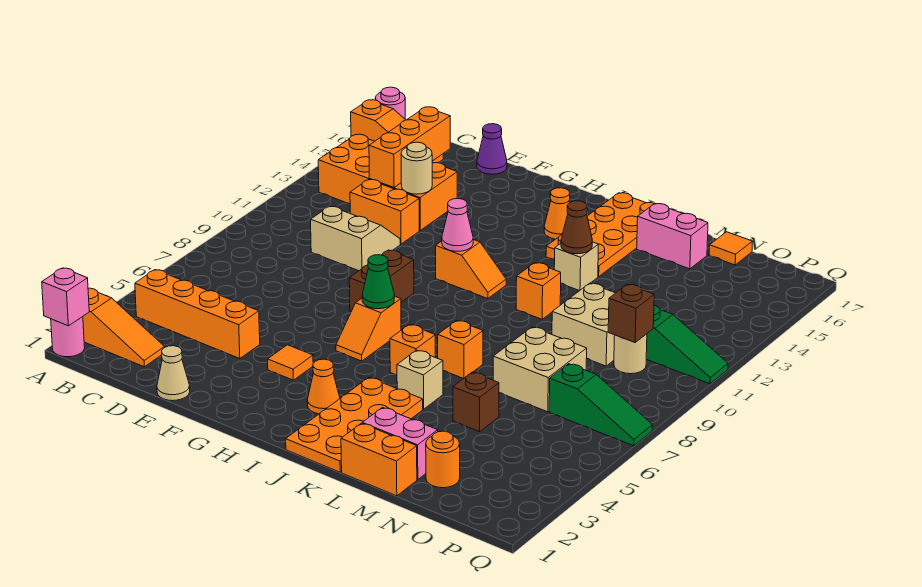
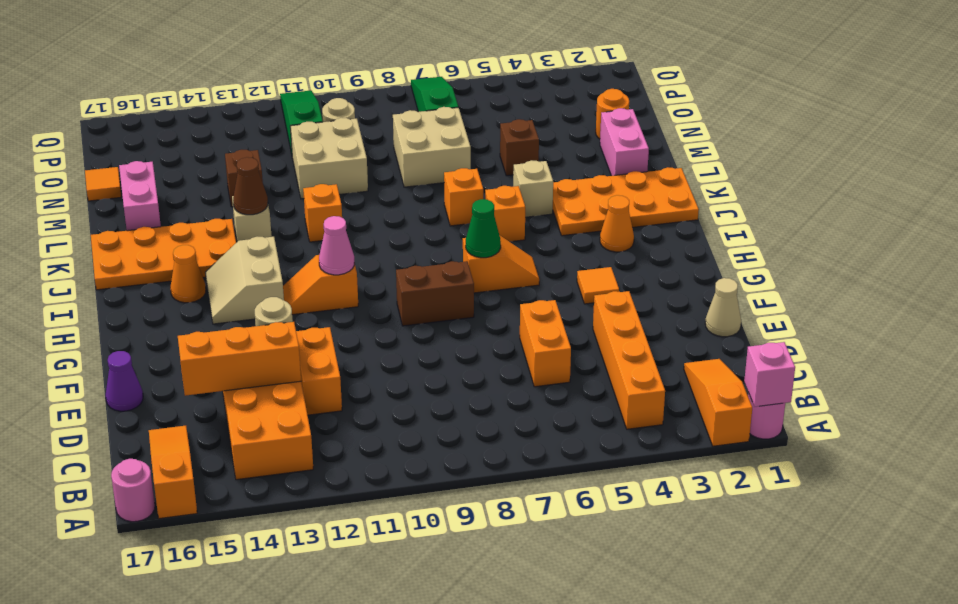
tan slope D10:E11 level 1 top 10 -> tan slope H13:I14 level 1 top 13
orange slope H11:I11 level 1 top H -> orange slope H11:H12 level 1 top 11
orange brick L1:M1 level 1 -> orange brick D6:E6 level 1
brown brick O10 level 2 -> brown brick M13 level 1

